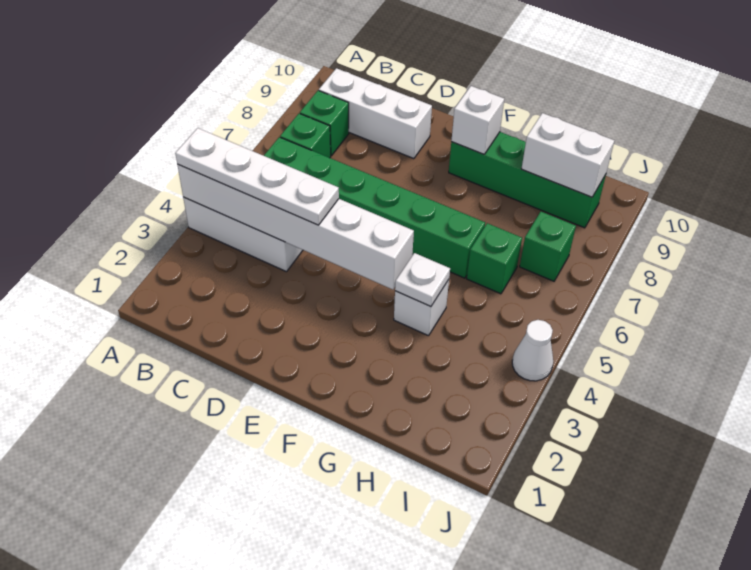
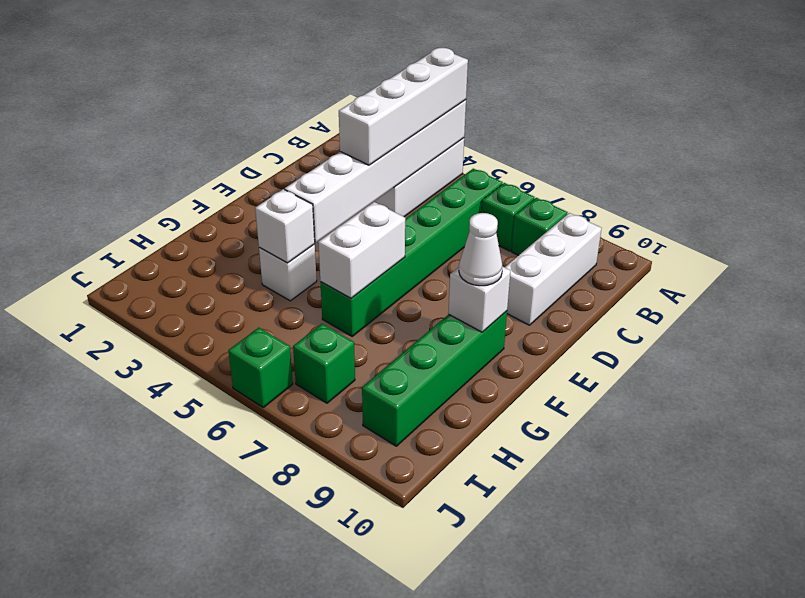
white plate A4:D4 level 3 -> white brick A4:D4 level 3
white plate G4 level 2 -> white brick G4 level 2
green brick H6 level 1 -> green brick J6 level 1
white brick H9:I9 level 2 -> white brick F6:G6 level 2
white cone J4 level 1 -> white cone F9 level 3

